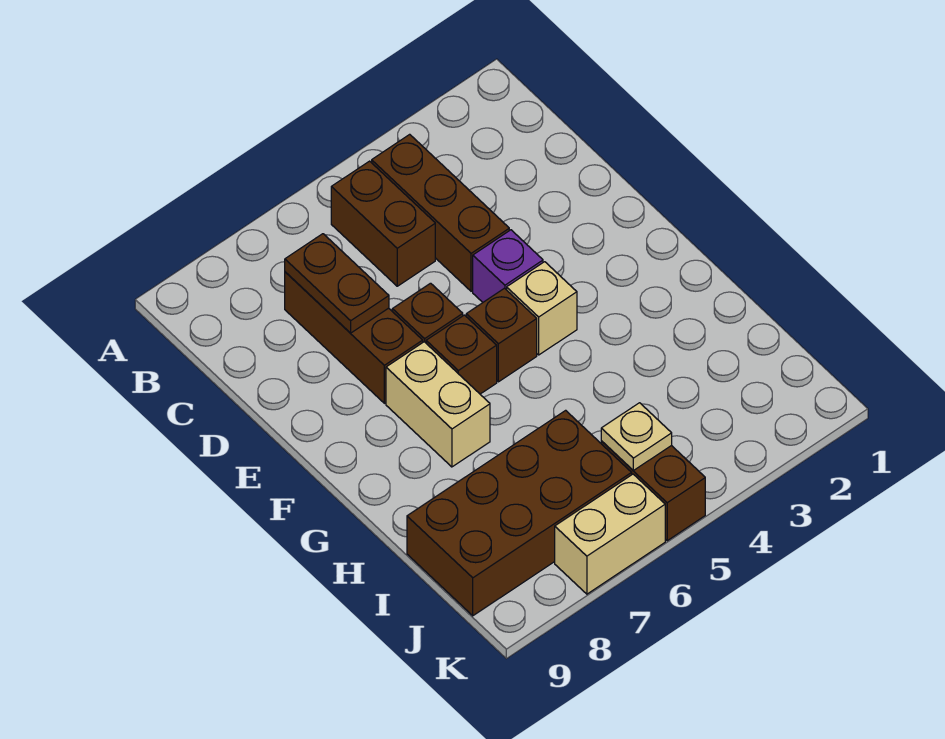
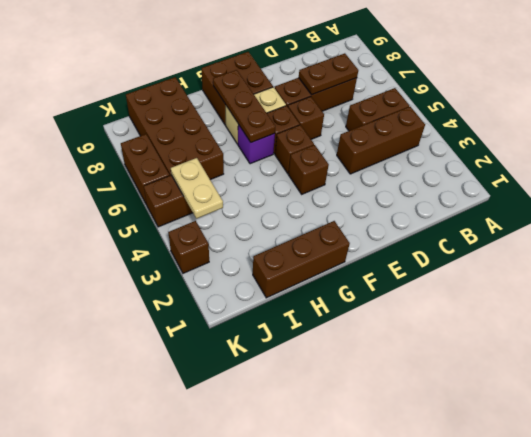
purple brick E4 level 1 -> purple brick G6 level 1
tan brick F4 level 1 -> brown brick F4 level 1
none -> brown brick F8:G9 level 1
none -> brown brick G1:I1 level 1
none -> brown plate G6:G8 level 2
tan plate J5 level 2 -> tan plate J4:J5 level 2
none -> brown brick K3 level 1
tan brick K6:K7 level 1 -> brown brick K6:K7 level 1

